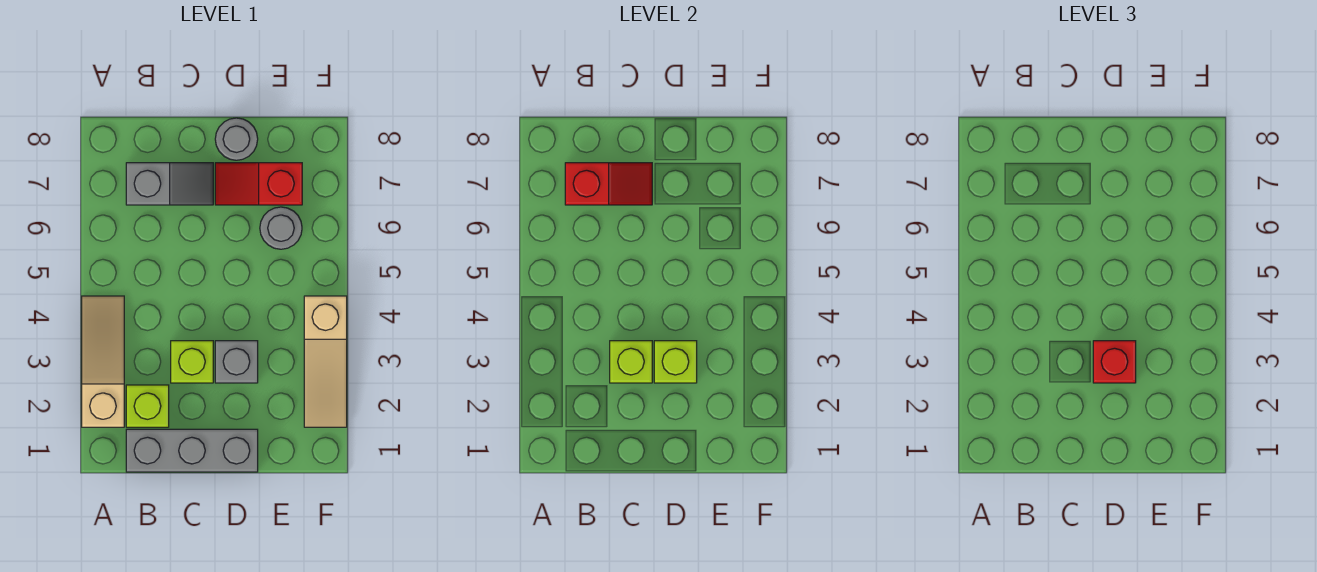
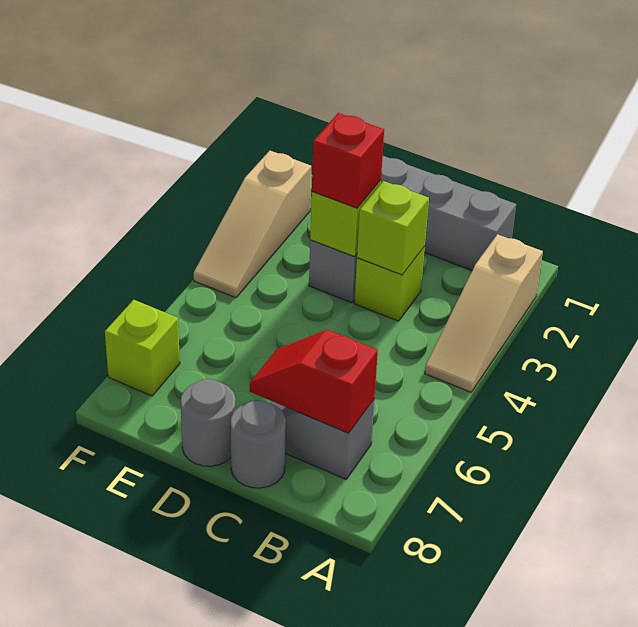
lime brick B2 level 1 -> lime brick F7 level 1
red slope D7:E7 level 1 top E -> none
grey round brick E6 level 1 -> grey round brick C8 level 1
tan slope F2:F4 level 1 top 4 -> tan slope F2:F4 level 1 top 2

